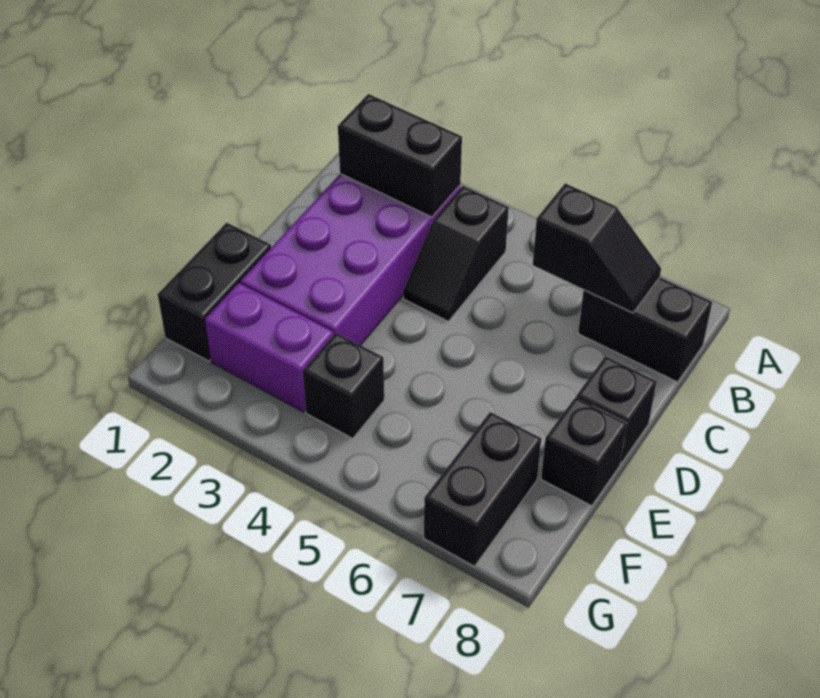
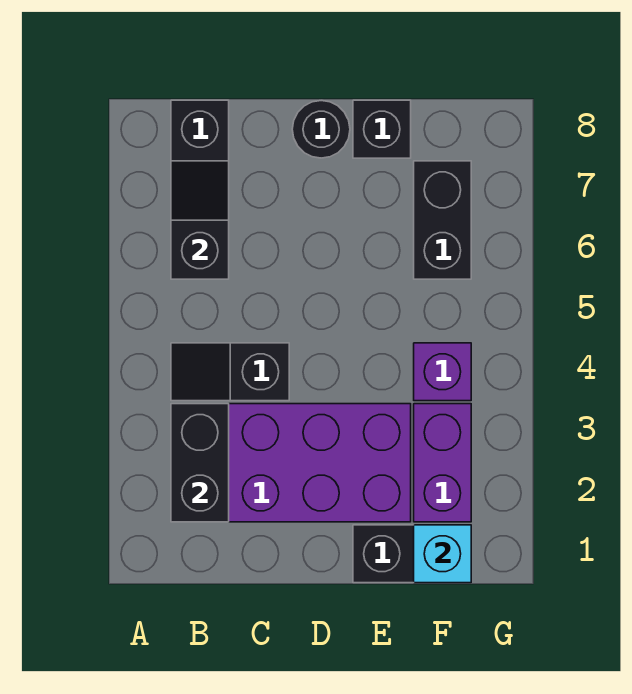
black slope B4:C4 level 1 top B -> black slope B4:C4 level 1 top C
black brick D8 level 1 -> black round brick D8 level 1
none -> cyan brick F1 level 2
black brick F4 level 1 -> purple brick F4 level 1
black brick F7:G7 level 1 -> black brick F6:F7 level 1

